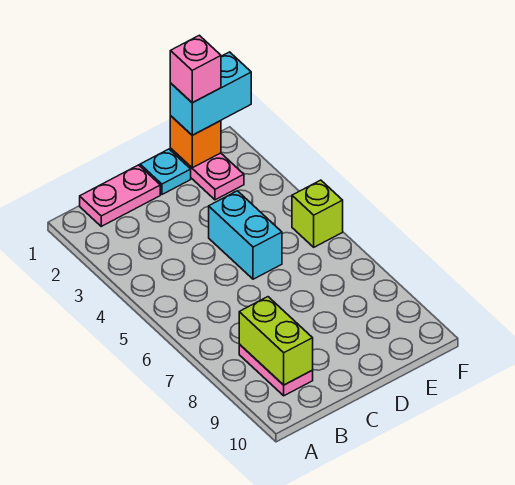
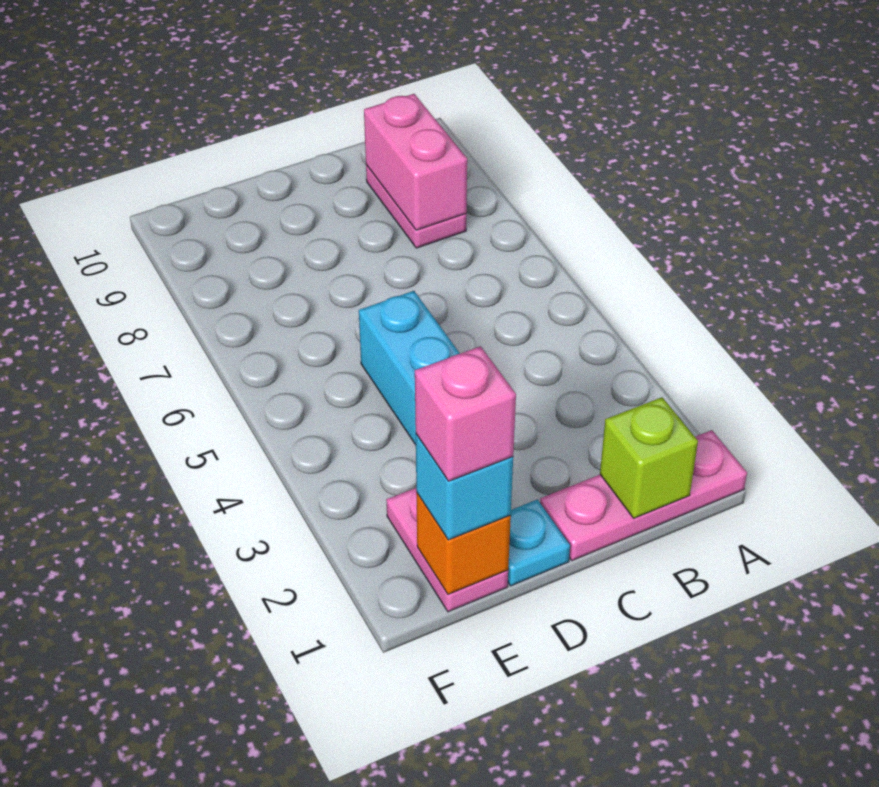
pink plate B1:C1 level 1 -> pink plate A1:C1 level 1
lime brick B8:B9 level 2 -> pink brick B8:B9 level 2
cyan brick E1:F1 level 3 -> cyan brick E1 level 3
lime brick F5 level 1 -> lime brick B1 level 2

